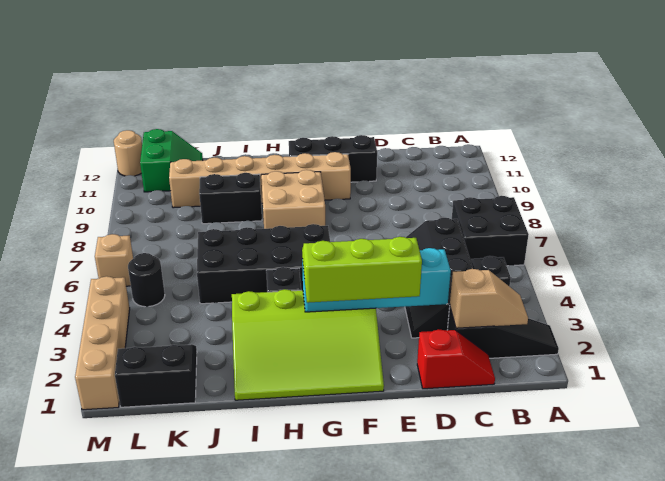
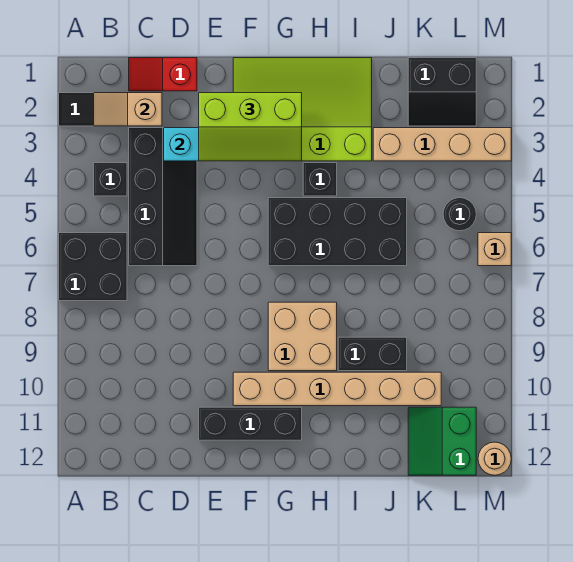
tan brick M1:M4 level 1 -> tan brick J3:M3 level 1

